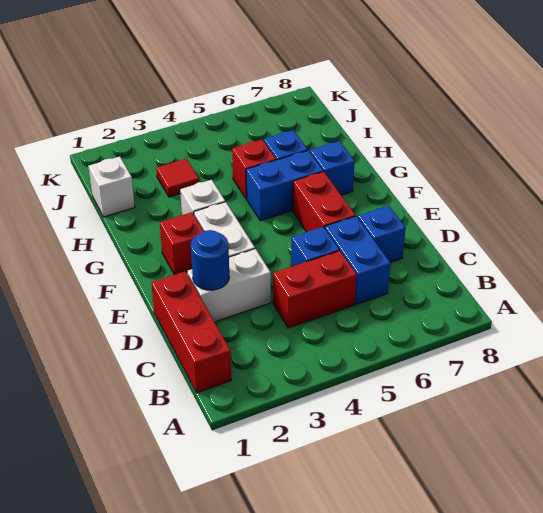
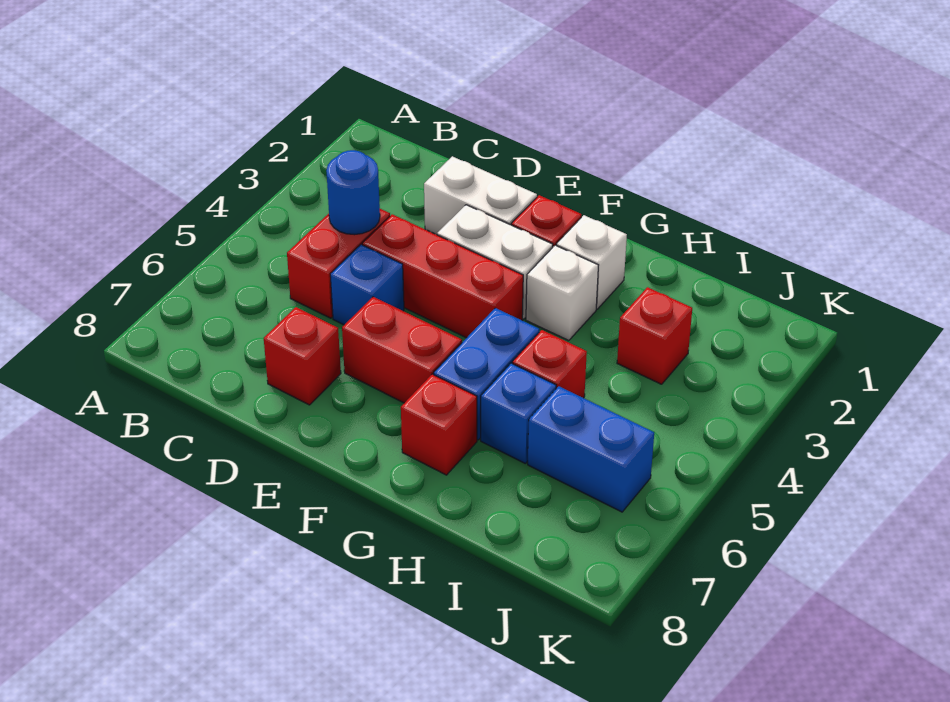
red brick B1:D1 level 1 -> red brick D4:F4 level 1
blue brick C6:D6 level 1 -> blue brick I6:J6 level 1
white brick D2:D3 level 1 -> white brick D2:E2 level 1
blue round brick D2 level 2 -> blue round brick C4 level 2
blue brick D7 level 1 -> red brick D7 level 1
blue brick G7 level 1 -> red brick G7 level 1
white brick I1 level 1 -> white brick G2 level 1
red tile I3 level 1 -> red brick I3 level 1

